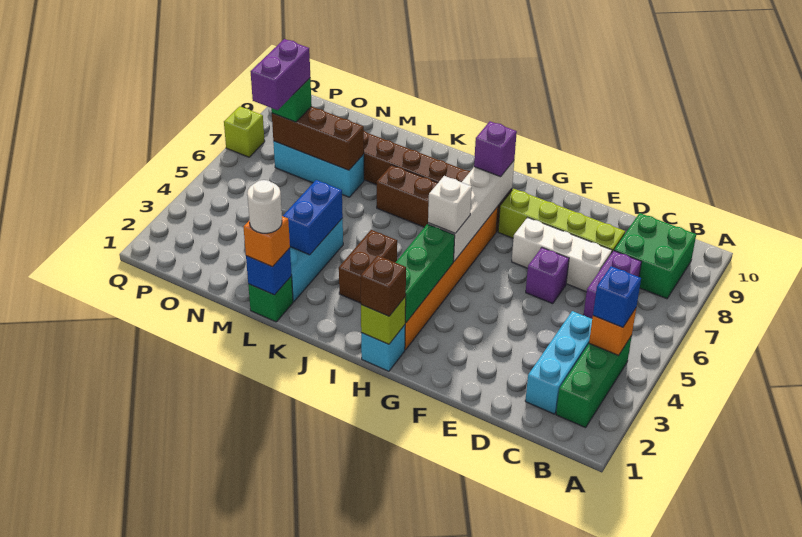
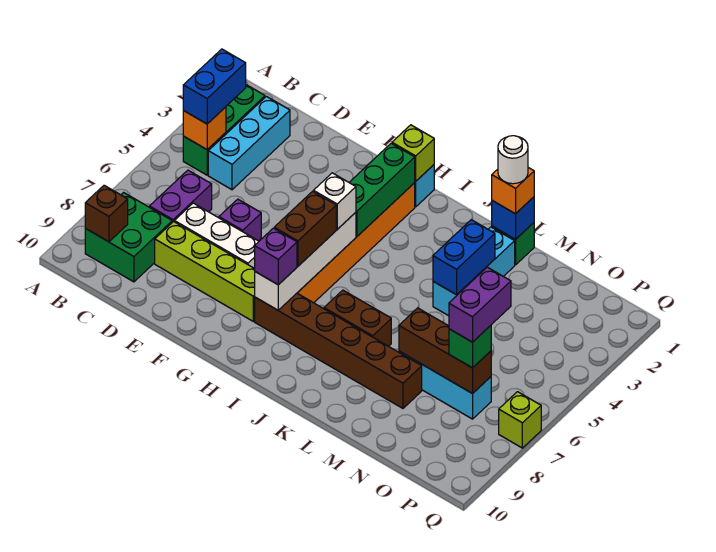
blue brick B4 level 3 -> blue brick B3:B4 level 3
brown brick H1 level 3 -> brown brick B9 level 2
brown brick J3:J4 level 1 -> brown brick H6:H7 level 3

